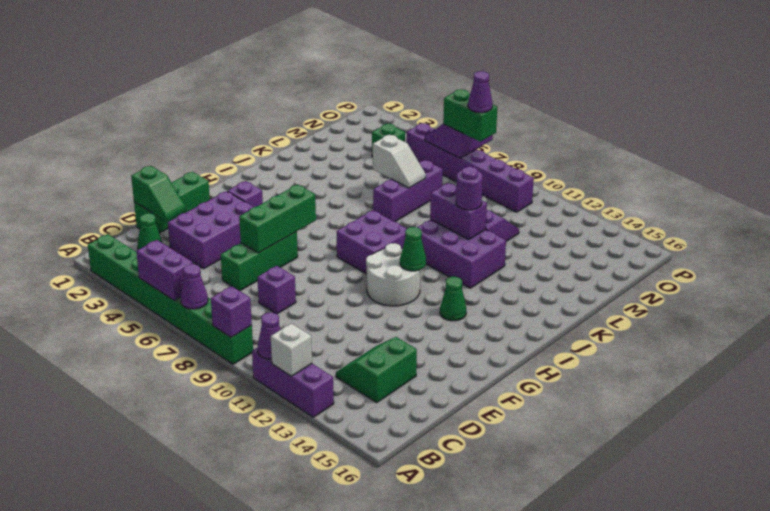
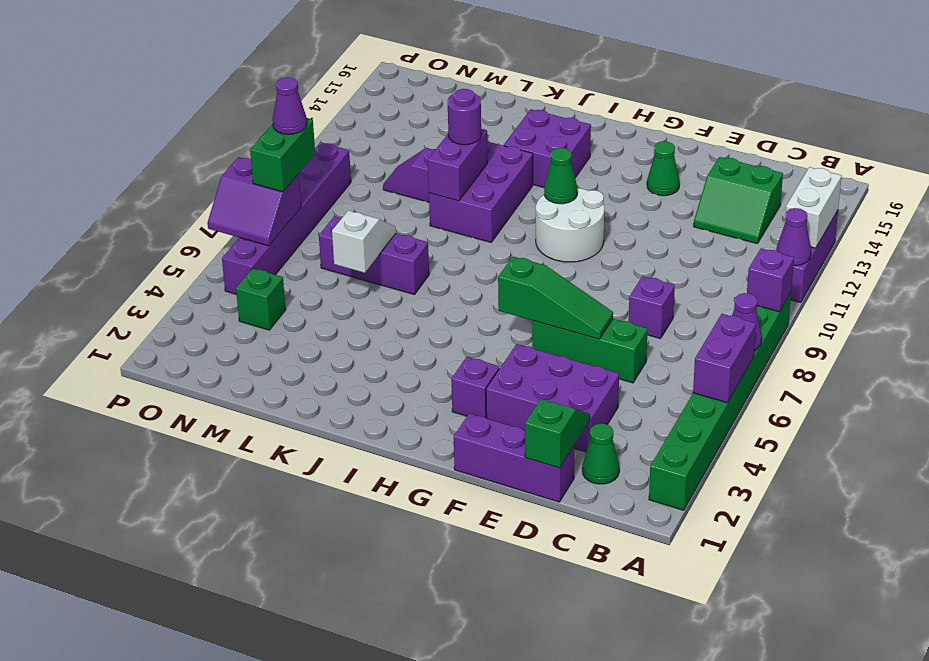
white brick A12 level 2 -> white brick A12:A13 level 2
green brick D1:F1 level 1 -> purple brick D1:F1 level 1
green brick E6:G6 level 2 -> green slope E6:G6 level 2 top G
purple brick H8:I9 level 1 -> purple brick I13:J14 level 1
green cone H13 level 1 -> green cone F14 level 1

